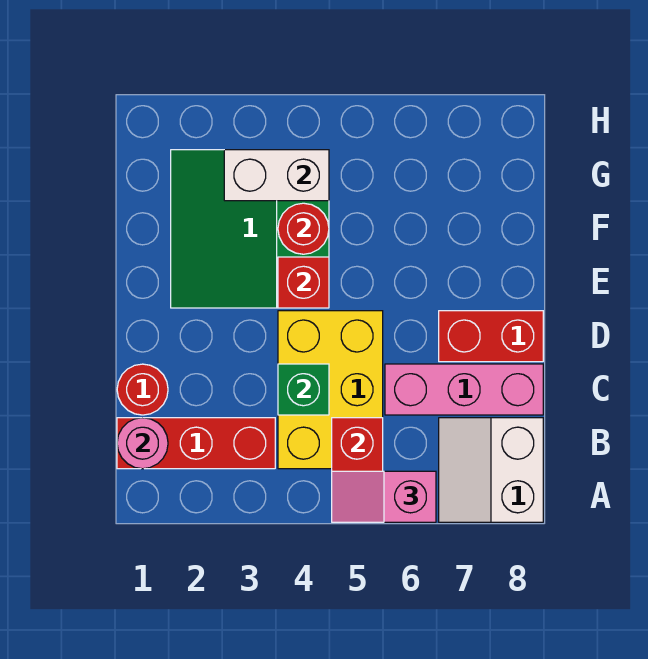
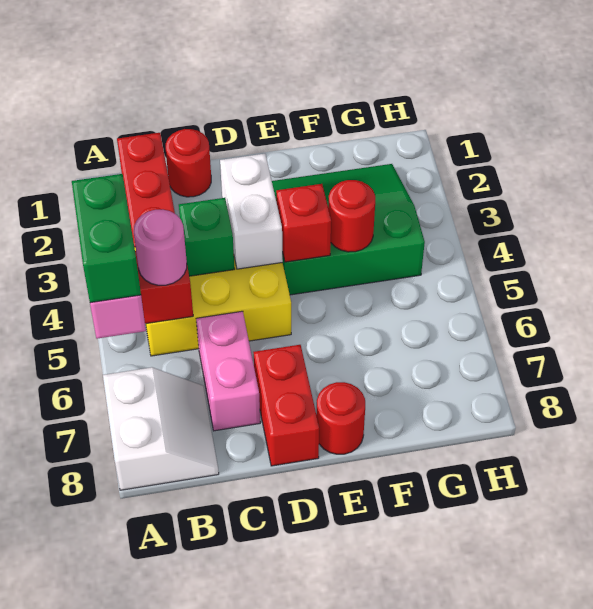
none -> green brick A5:A6 level 4
white slope A7:B8 level 1 top 8 -> white slope A7:B8 level 1 top A
pink round brick B1 level 2 -> pink round brick B5 level 3
pink brick C6:C8 level 1 -> pink brick C6:C7 level 1
none -> red round brick E8 level 1
white brick G3:G4 level 2 -> white brick D3:D4 level 2

